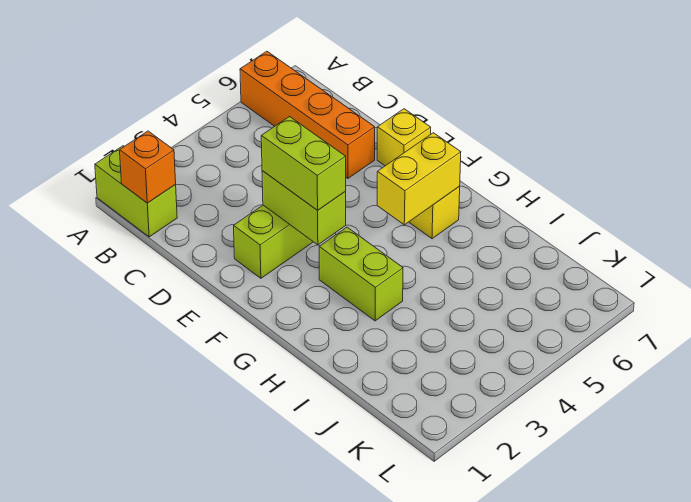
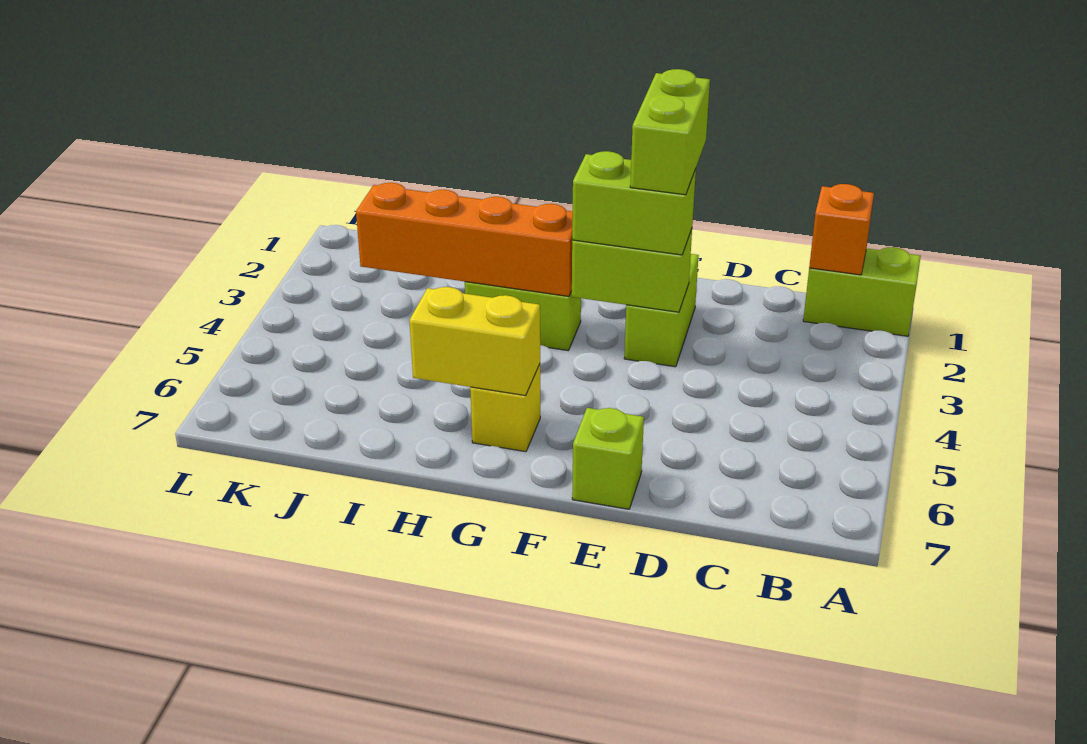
orange brick A6:D6 level 1 -> orange brick G3:J3 level 2
none -> lime brick E2:E3 level 4
yellow brick E7 level 1 -> lime brick E7 level 1
yellow brick G5:G6 level 2 -> yellow brick G6:H6 level 2

